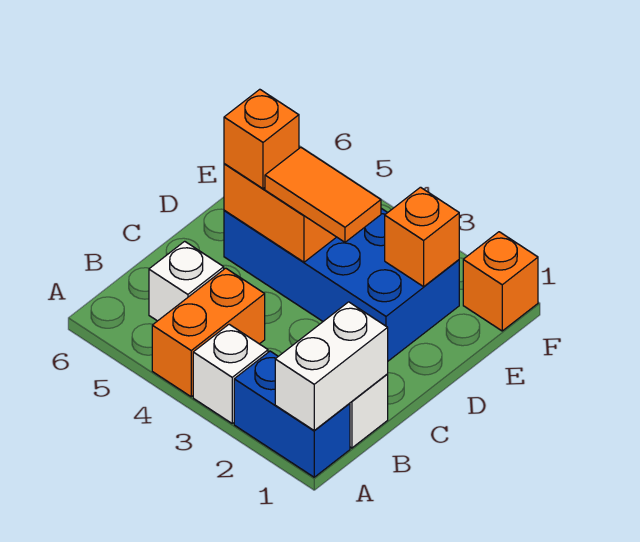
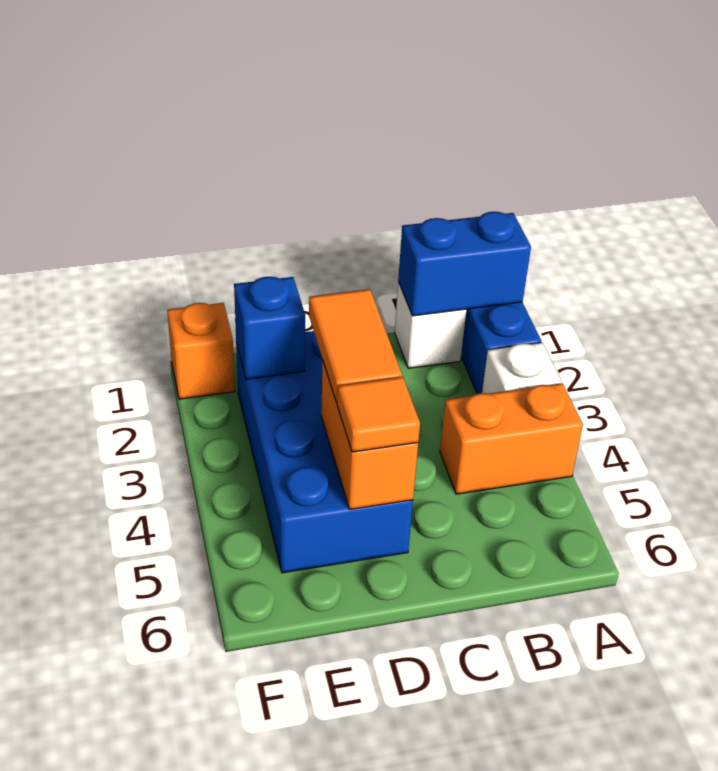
white brick A1:B1 level 2 -> blue brick A1:B1 level 2
white brick B5 level 1 -> none
orange brick D5 level 3 -> orange tile D5 level 3
orange brick E2 level 2 -> blue brick E2 level 2

